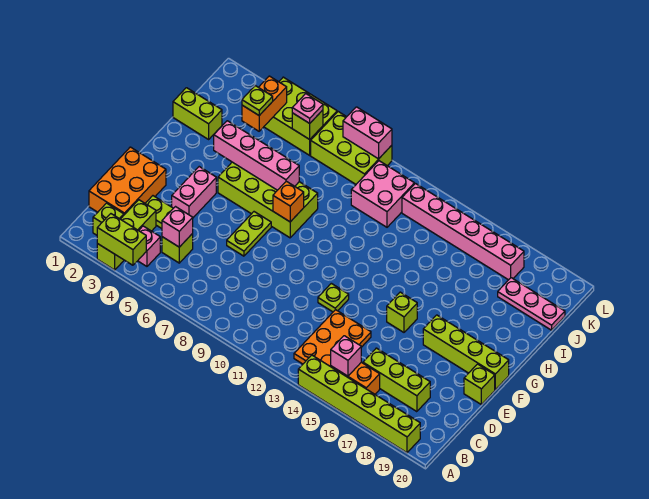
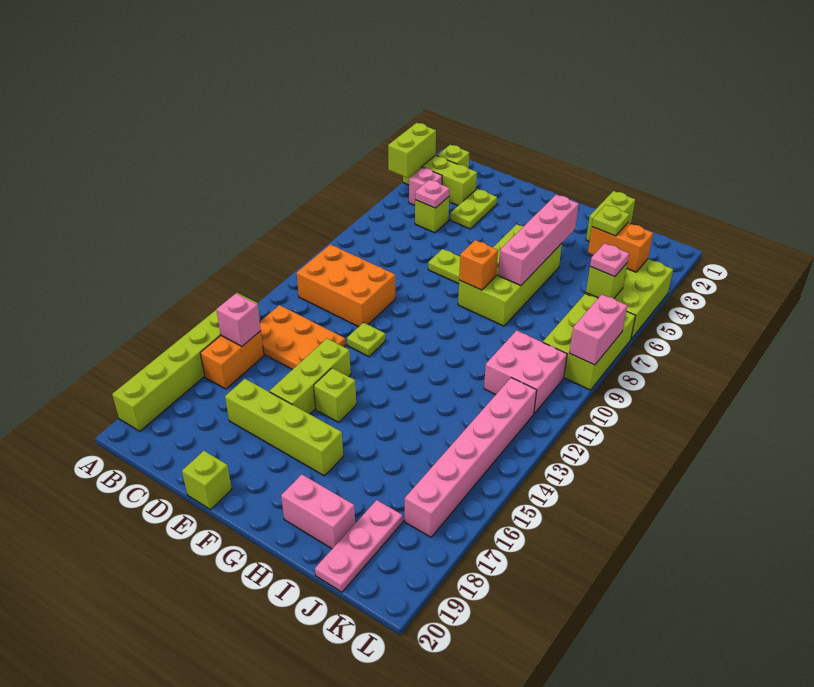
orange brick C1:E2 level 1 -> orange brick B10:D11 level 1
pink brick C5 level 2 -> pink plate C5 level 2
lime brick C16:C18 level 1 -> lime brick E14:E16 level 1
pink brick E4:F4 level 1 -> pink brick H19:I19 level 1
lime brick F17:F20 level 1 -> lime brick D17:G17 level 1

